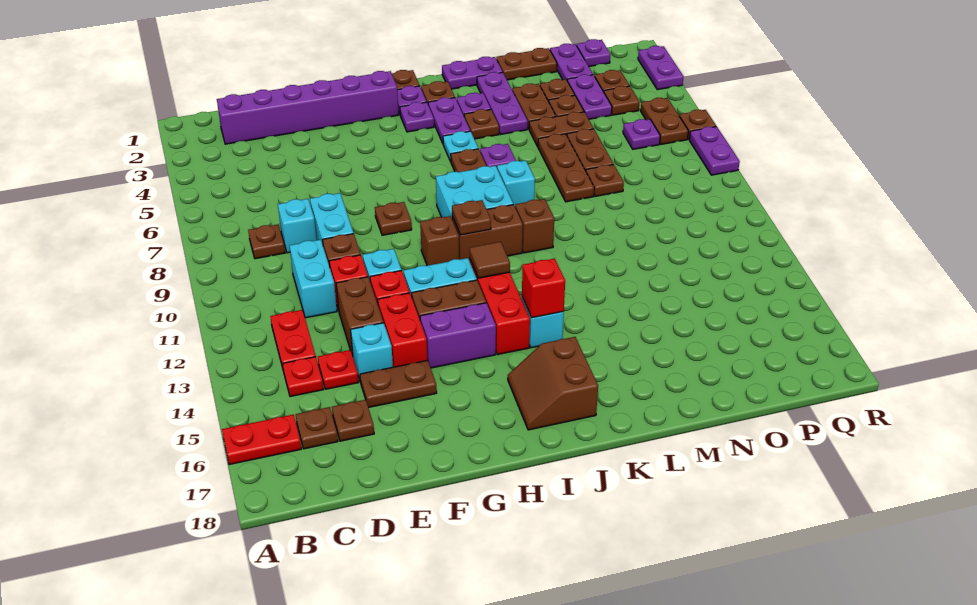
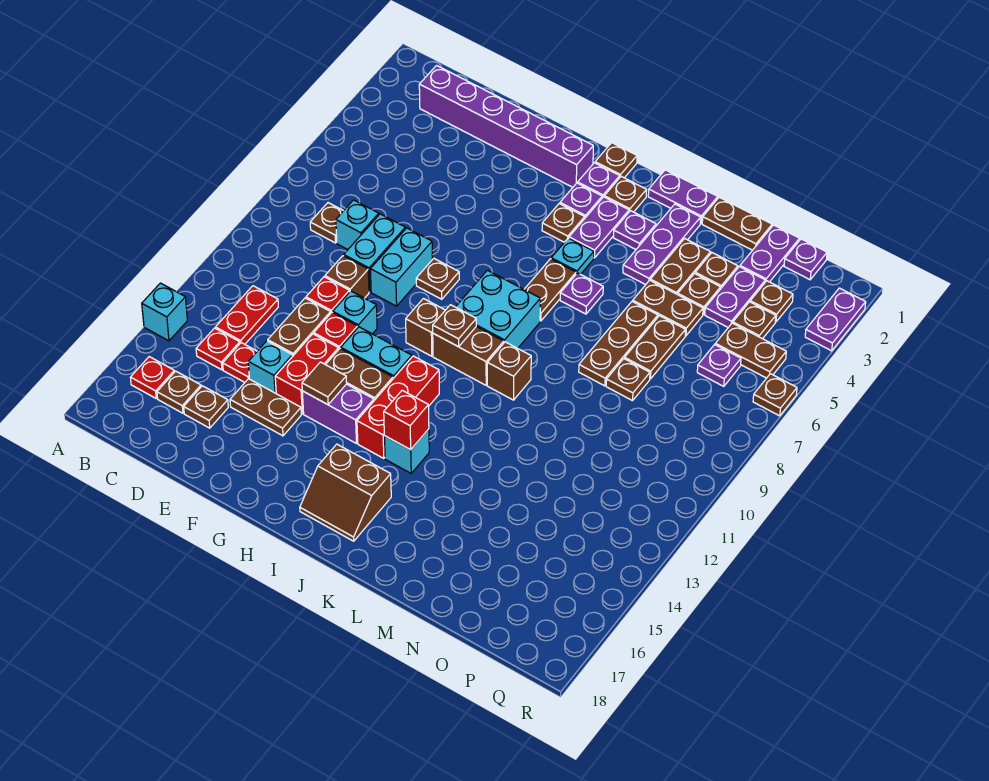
red plate A16:B16 level 1 -> red plate B16 level 1
cyan brick D10:D11 level 1 -> cyan brick F8:F9 level 1
brown tile I12 level 2 -> brown tile G14 level 2
brown slope I16:J17 level 1 top J -> brown slope I16:J17 level 1 top 16
brown plate K4 level 1 -> brown plate I4 level 1
cyan brick K8 level 1 -> cyan brick A14 level 1
brown plate Q5:Q6 level 1 -> brown plate P5:Q5 level 1
purple plate R7:R8 level 1 -> none

